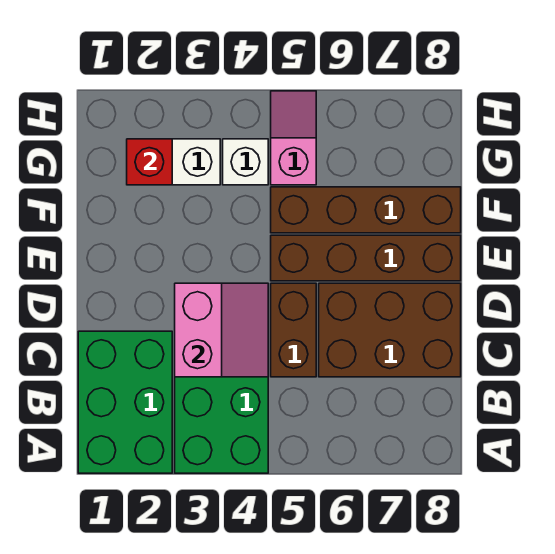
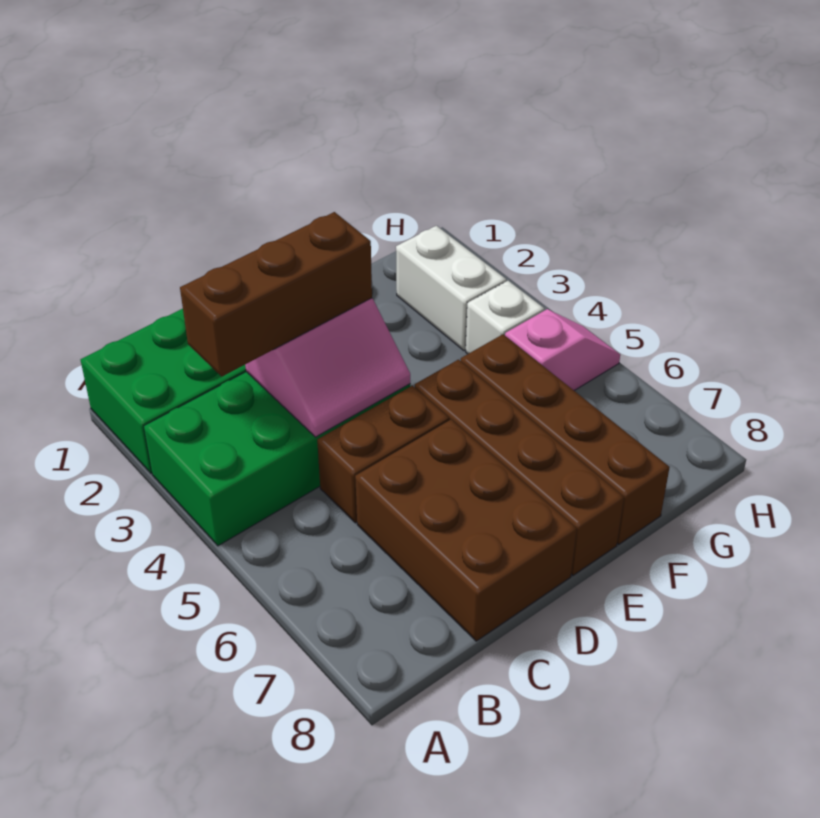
none -> brown brick B3:D3 level 3
red brick G2 level 2 -> none

